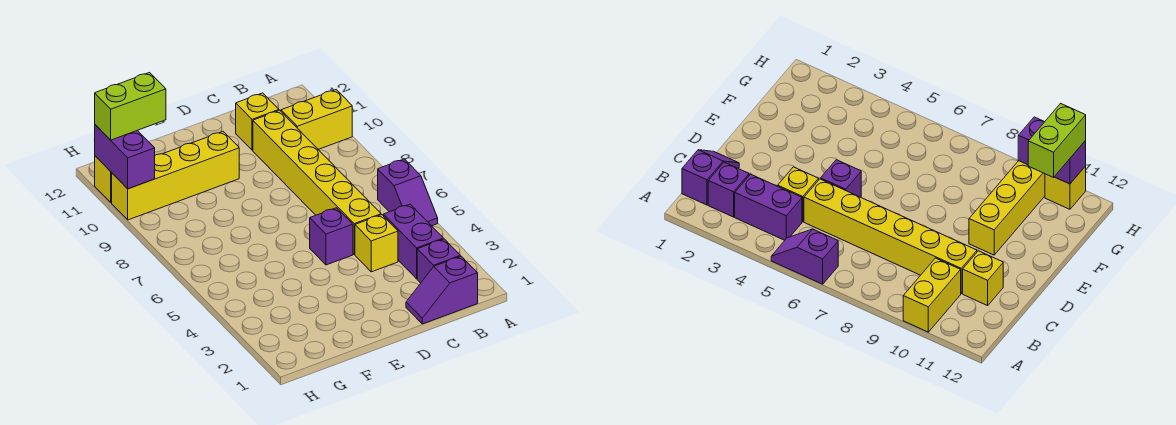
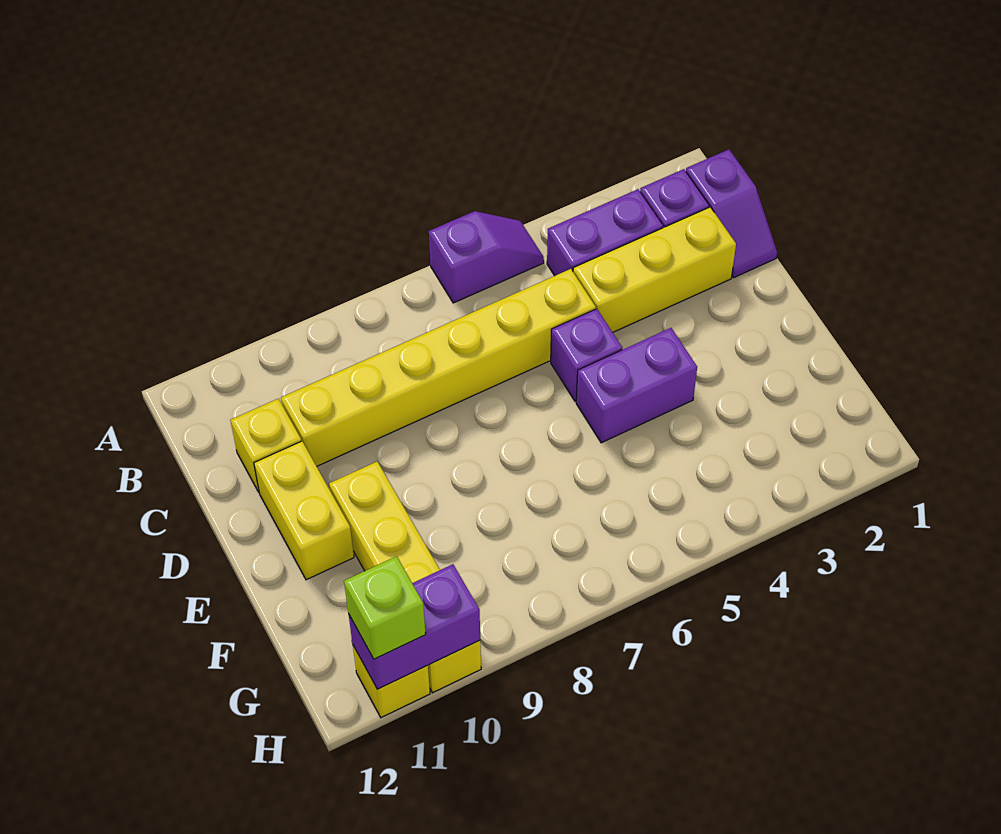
yellow brick A10:B10 level 1 -> yellow brick D11:E11 level 1
yellow brick C4 level 1 -> yellow brick C2:C4 level 1
none -> purple brick E4:E5 level 1
lime brick G11:H11 level 3 -> lime brick H11 level 3

